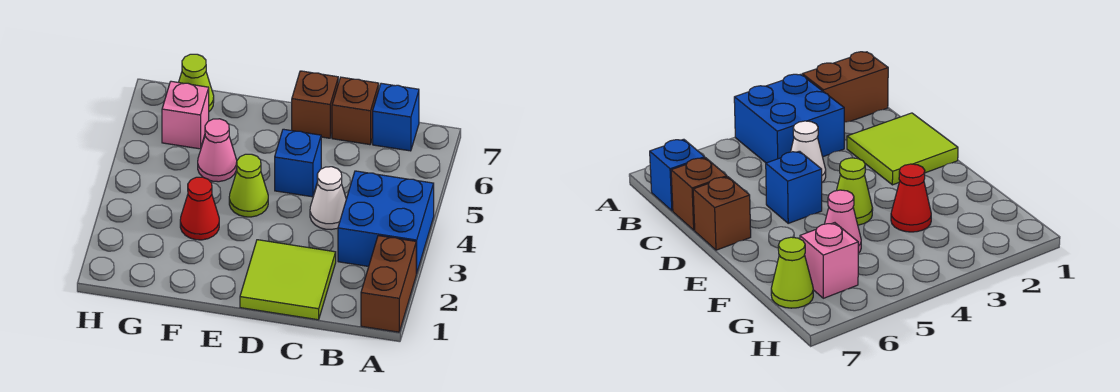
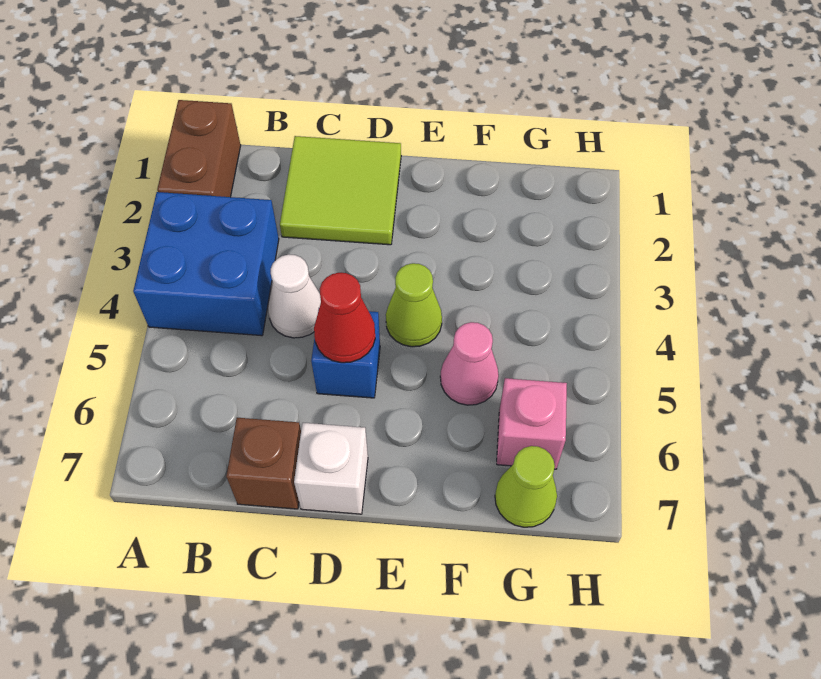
blue brick B7 level 1 -> none
brown brick D7 level 1 -> white brick D7 level 1
red cone F3 level 1 -> red cone D5 level 2

